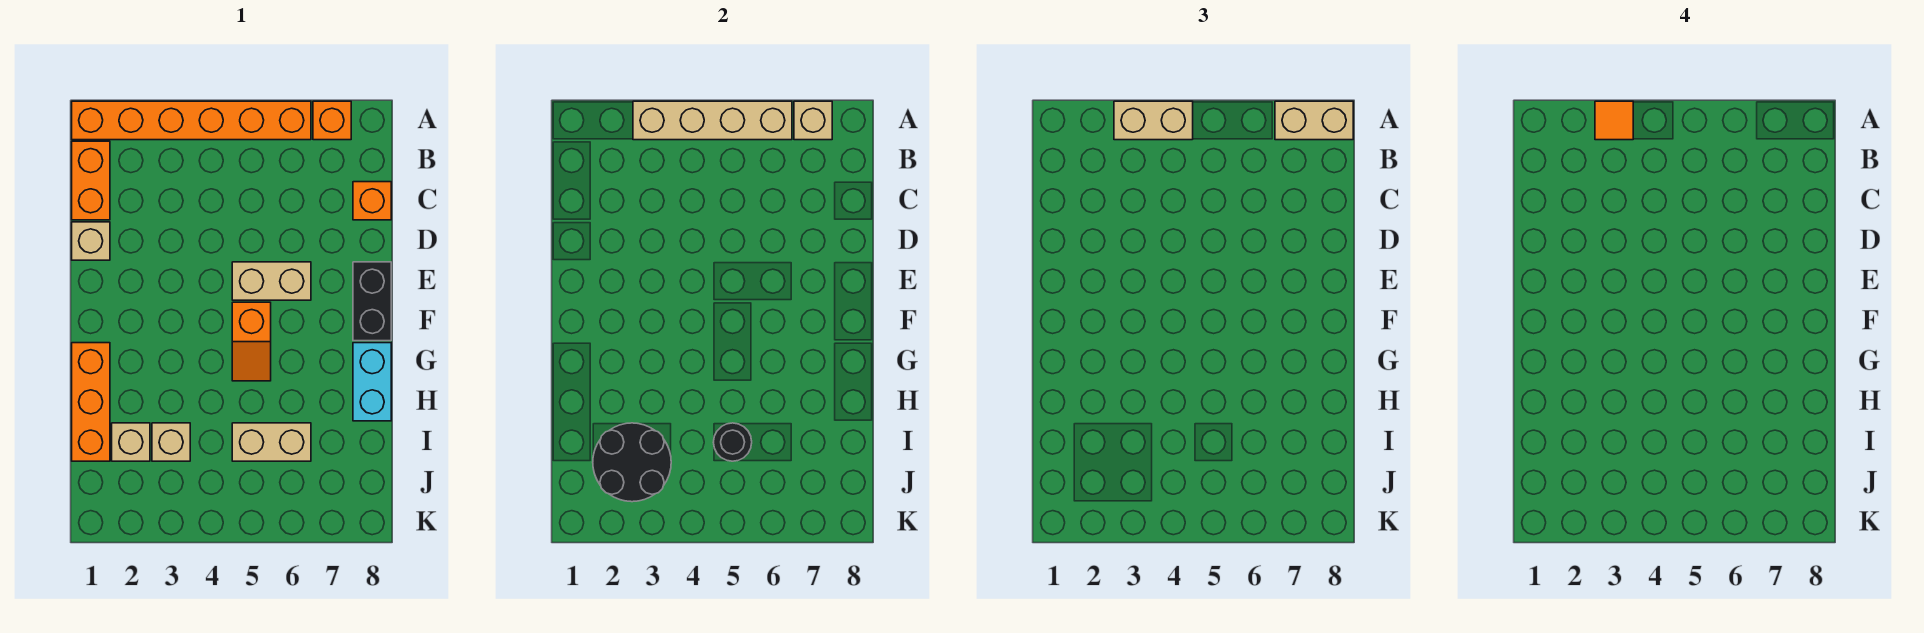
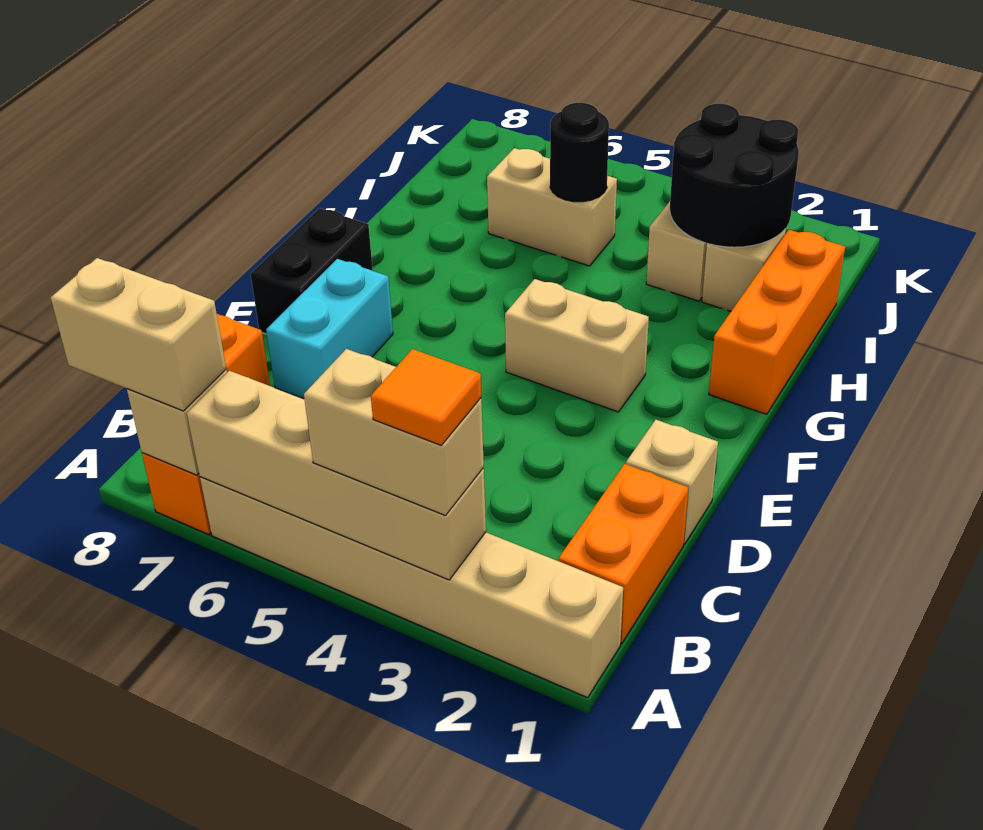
orange brick A1:A6 level 1 -> tan brick A1:A6 level 1
tan brick E5:E6 level 1 -> tan brick F3:F4 level 1
orange slope F5:G5 level 1 top F -> none
cyan brick G8:H8 level 1 -> cyan brick D7:E7 level 1

